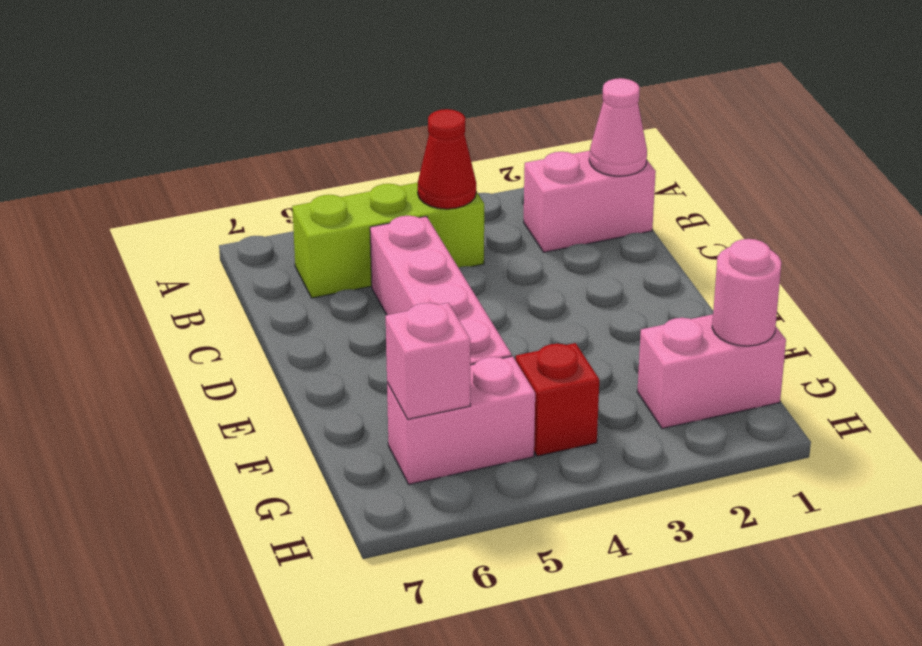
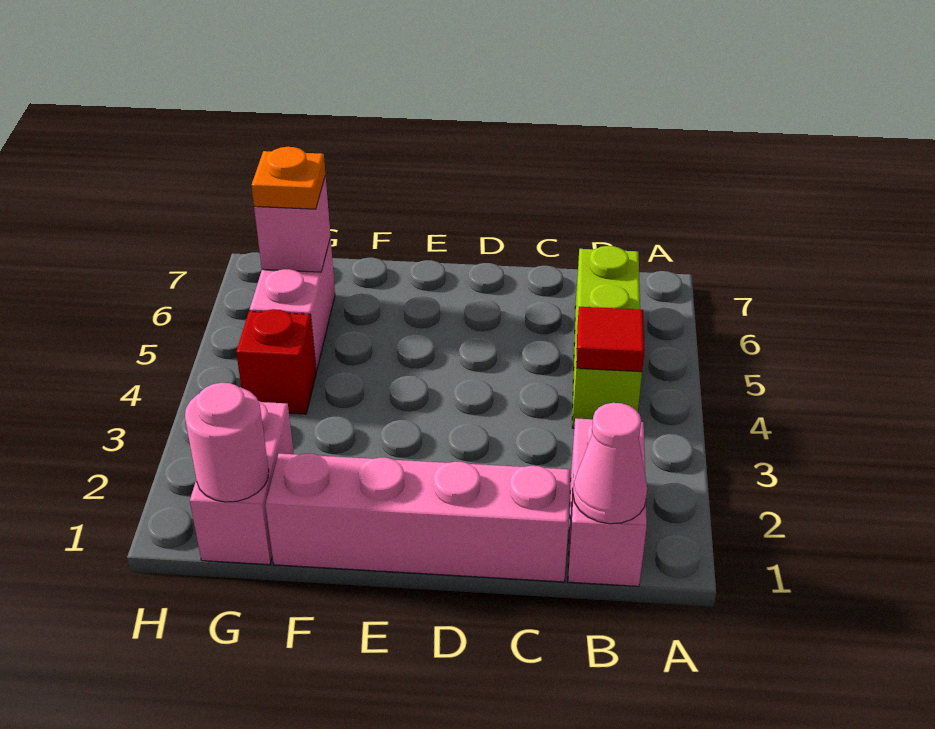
red cone B4 level 2 -> red tile B4 level 2
pink brick C5:F5 level 1 -> pink brick C1:F1 level 1
none -> orange plate G6 level 3

